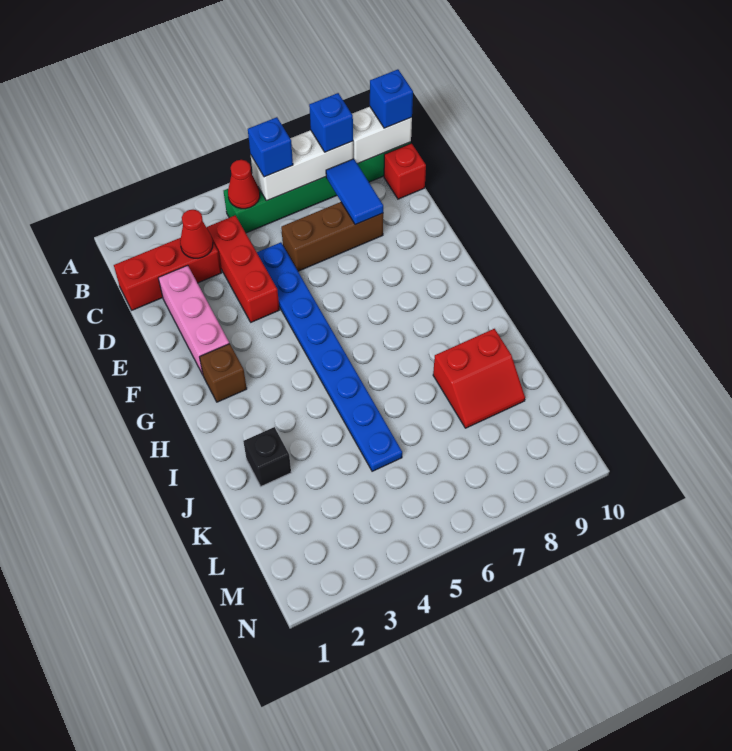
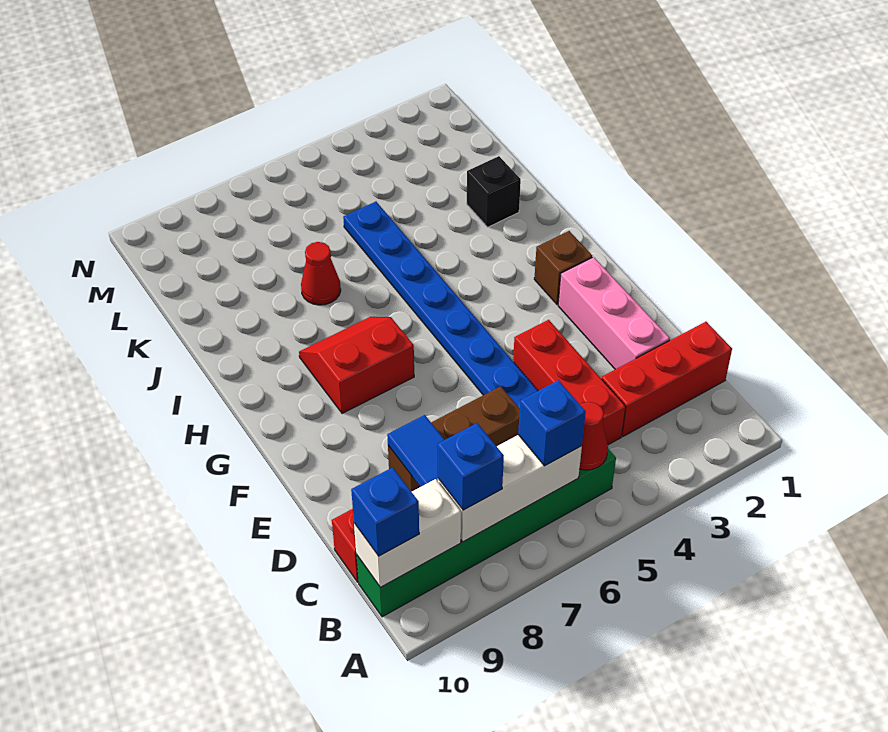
red cone C3 level 2 -> red cone J7 level 1
red slope J8:K9 level 1 top J -> red slope G7:H8 level 1 top G

